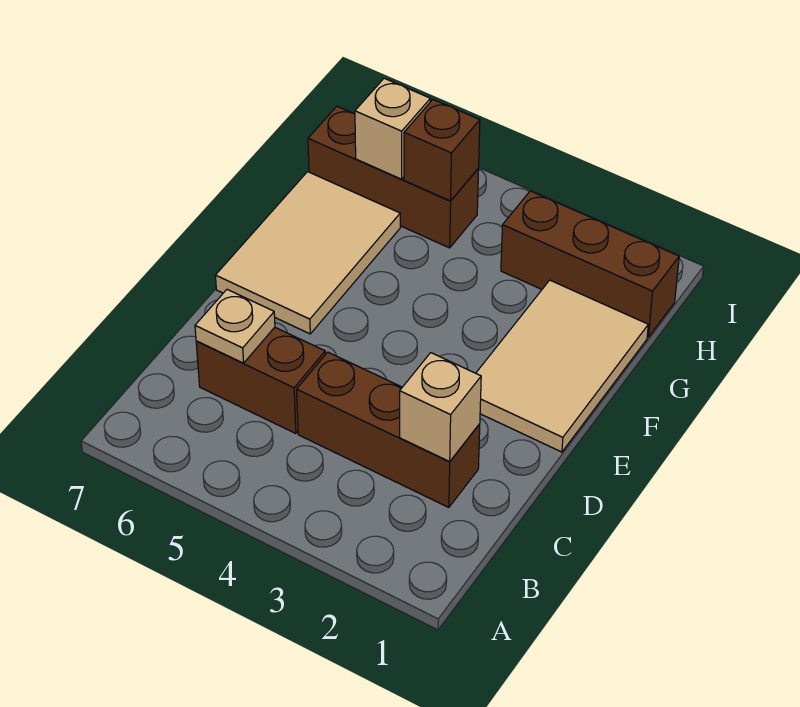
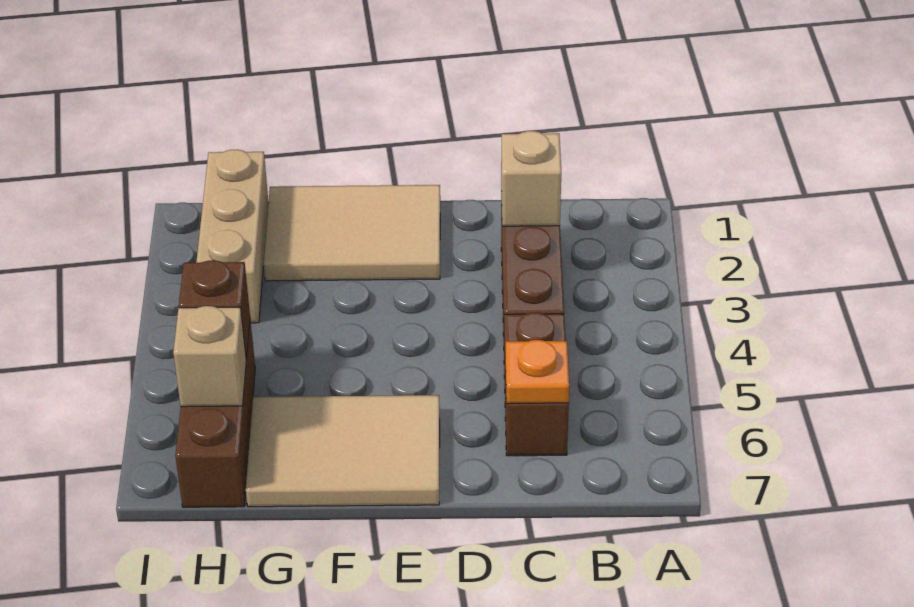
tan plate C6 level 2 -> orange plate C6 level 2
brown brick H1:H3 level 1 -> tan brick H1:H3 level 1

